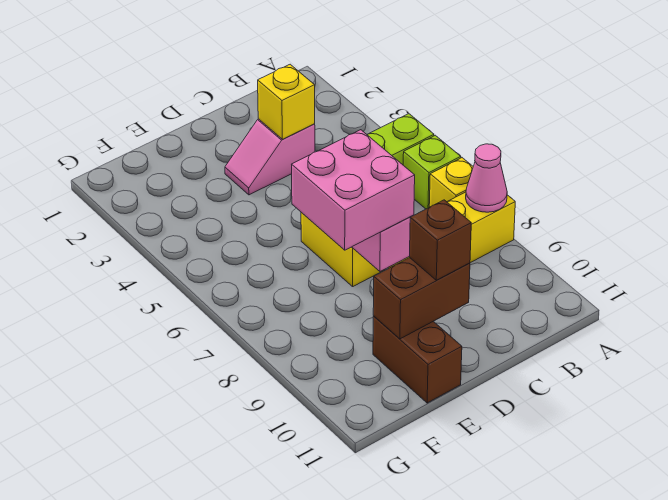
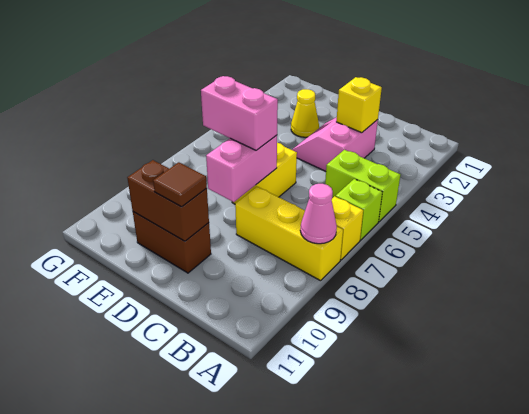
pink slope C3:D3 level 1 top C -> pink slope C3:D4 level 1 top C
pink brick D7:E8 level 3 -> pink brick D7:E7 level 3
brown brick D10 level 3 -> brown tile D10 level 3
none -> yellow cone E3 level 1
brown brick E10:E11 level 1 -> brown brick D10:E10 level 1

